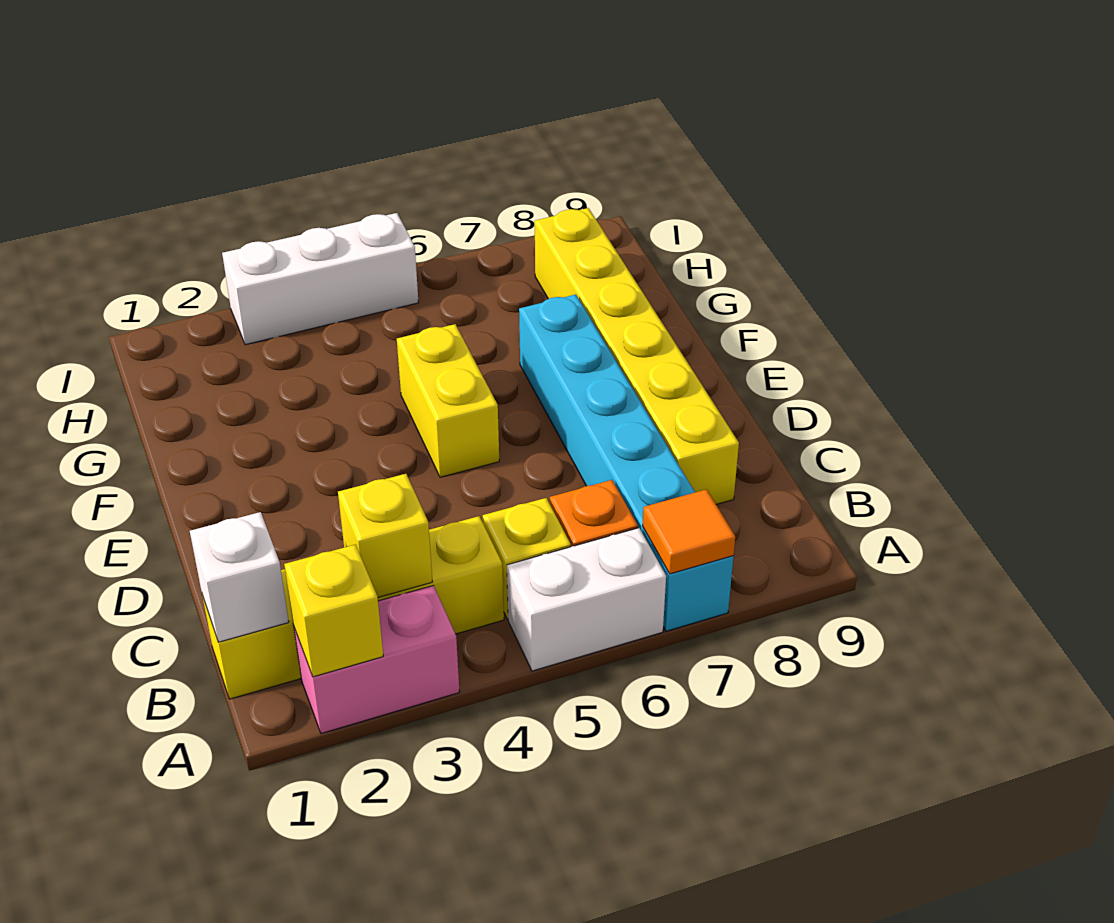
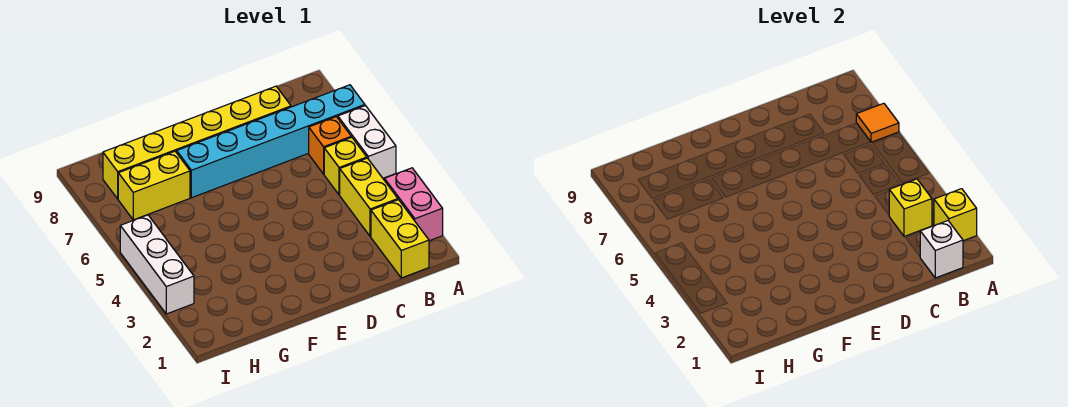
yellow brick E5:F5 level 1 -> yellow brick G7:H7 level 1

